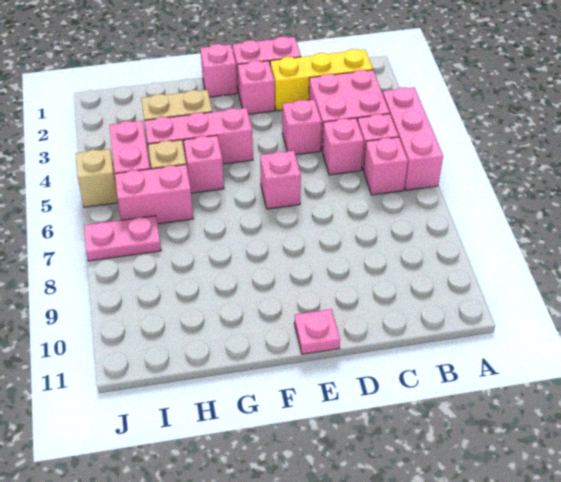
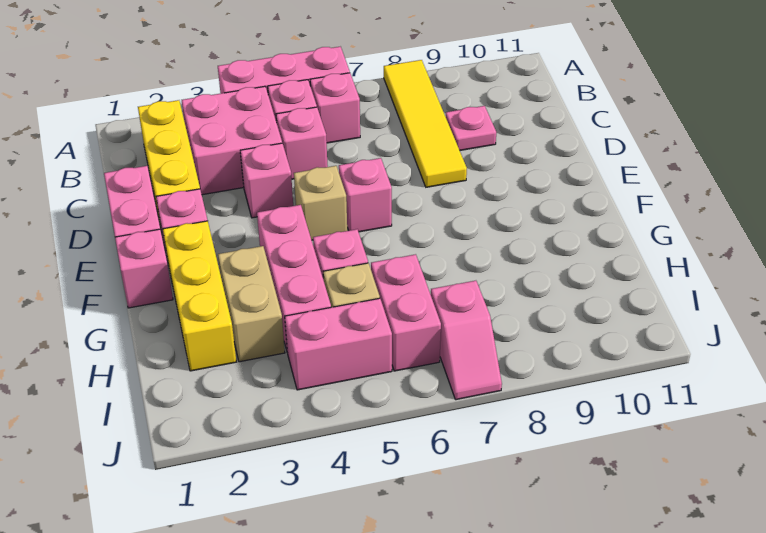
none -> yellow tile A8:D8 level 1
pink plate E11 level 1 -> pink plate C9 level 1
none -> yellow brick F2:H2 level 1
pink plate I7:J7 level 1 -> pink slope I7:J7 level 1 top I
tan brick J5 level 1 -> tan brick E5 level 1

